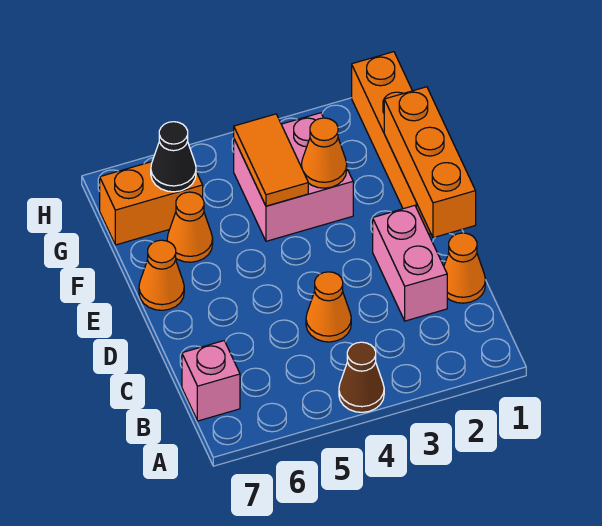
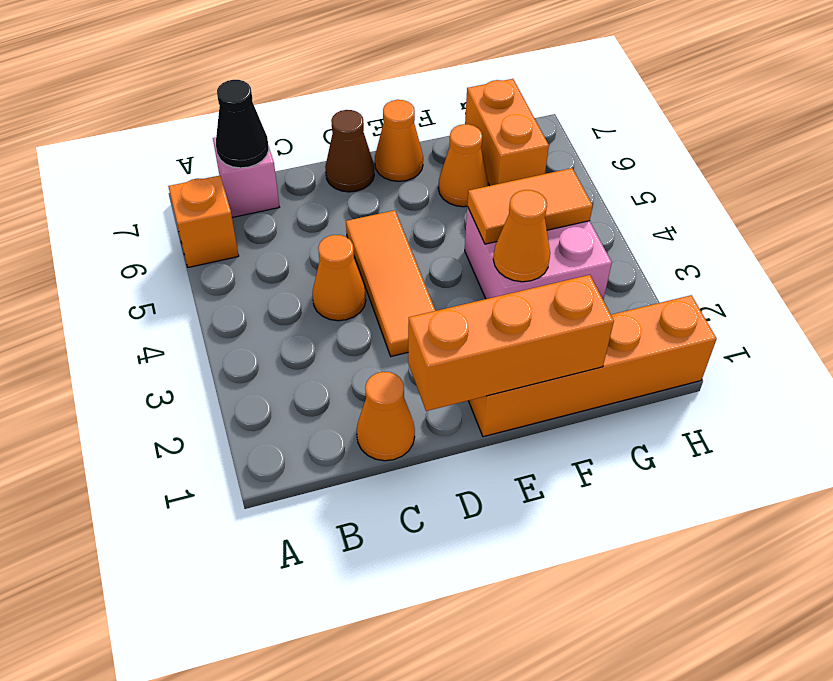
brown cone A4 level 1 -> brown cone D7 level 1
none -> orange brick A6 level 1
pink brick C2:D2 level 1 -> none
none -> orange tile D3:D5 level 1
black cone G6 level 2 -> black cone B7 level 2

